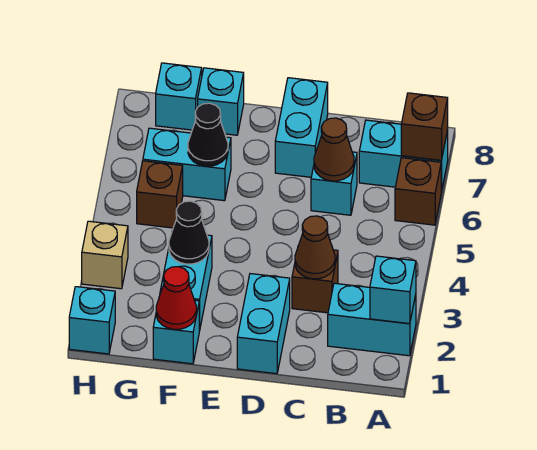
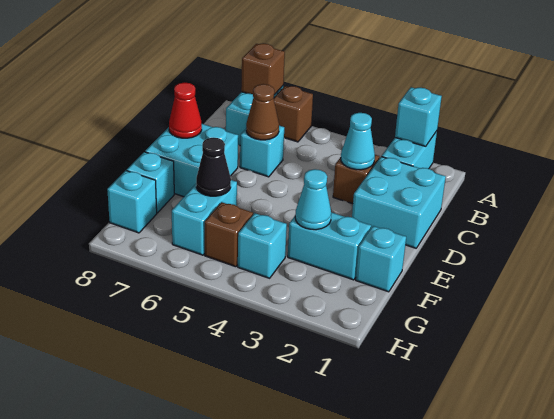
brown cone C3 level 2 -> cyan cone C3 level 2
cyan brick D1:D2 level 1 -> cyan brick C1:D2 level 1
cyan brick D7:D8 level 1 -> cyan brick D7:E8 level 1
red cone F1 level 2 -> red cone D8 level 2
black cone F3 level 2 -> cyan cone F3 level 2
cyan brick H1 level 1 -> cyan brick G4 level 1
tan brick H3 level 1 -> none

